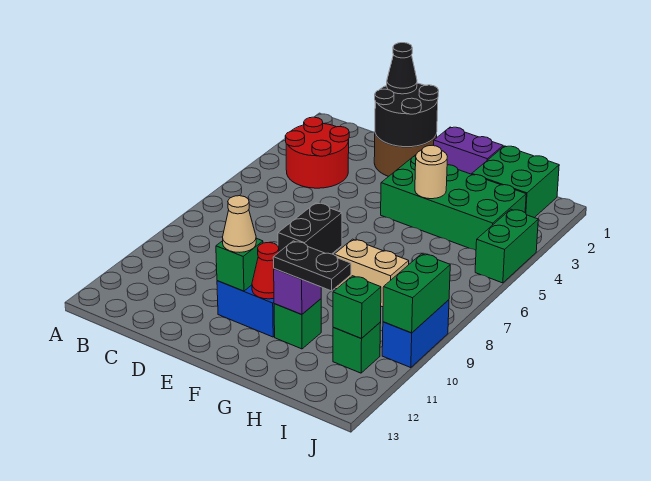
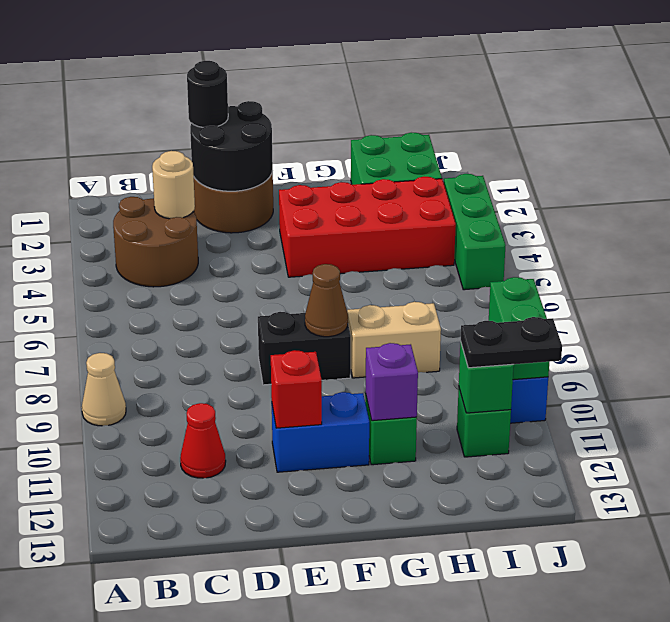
red round brick B3:C4 level 1 -> brown round brick B3:C4 level 1
black cone D1 level 3 -> black round brick D1 level 3
black brick E7:E8 level 1 -> black brick E8:F8 level 1
green brick E11 level 2 -> red brick E11 level 2
tan cone E11 level 3 -> tan cone A9 level 1
purple brick F1:G1 level 1 -> none
green brick F3:I4 level 1 -> red brick F3:I4 level 1
none -> brown cone F8 level 2
red cone F11 level 2 -> red cone C11 level 1
tan round brick G4 level 2 -> tan round brick C3 level 2
black plate G11:H11 level 3 -> black plate I11:J11 level 3
green brick J4:J5 level 1 -> green brick J3:J5 level 1

